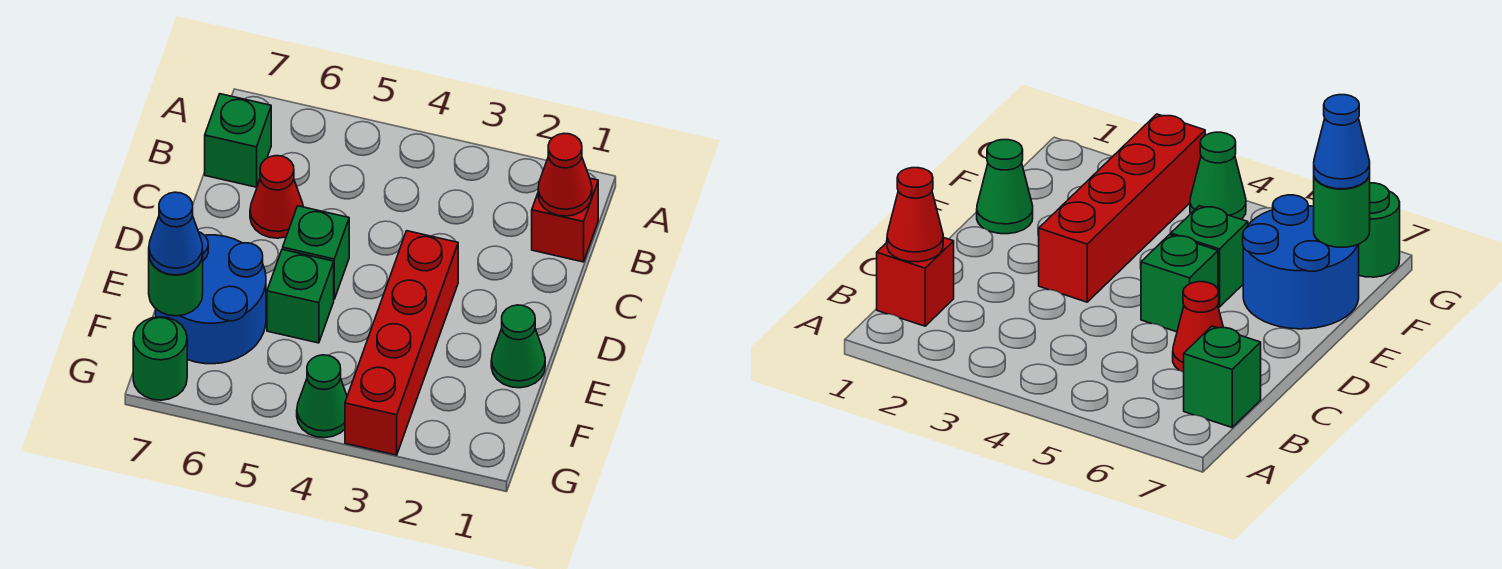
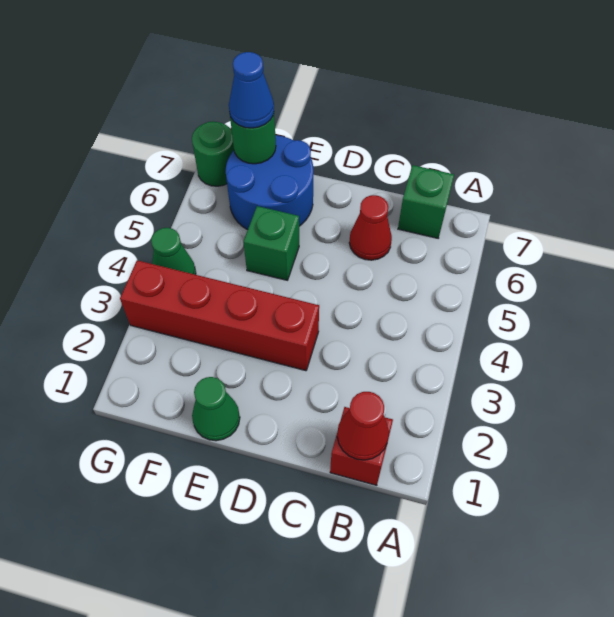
green brick D5 level 1 -> none

